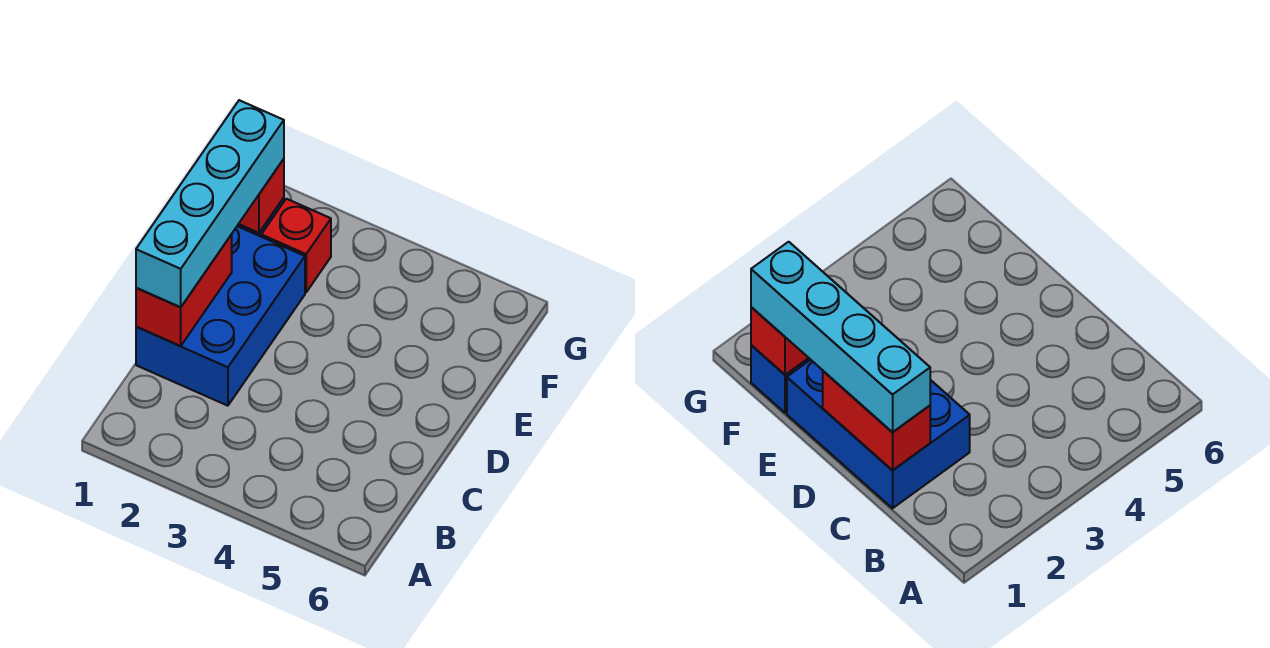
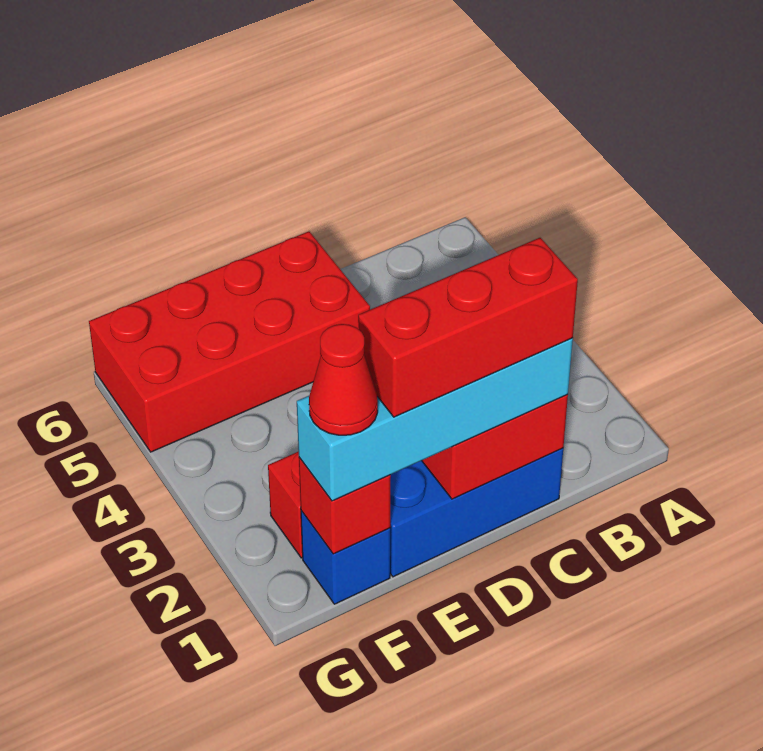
none -> red brick C1:E1 level 4
none -> red brick D5:G6 level 1
none -> red cone F1 level 4

